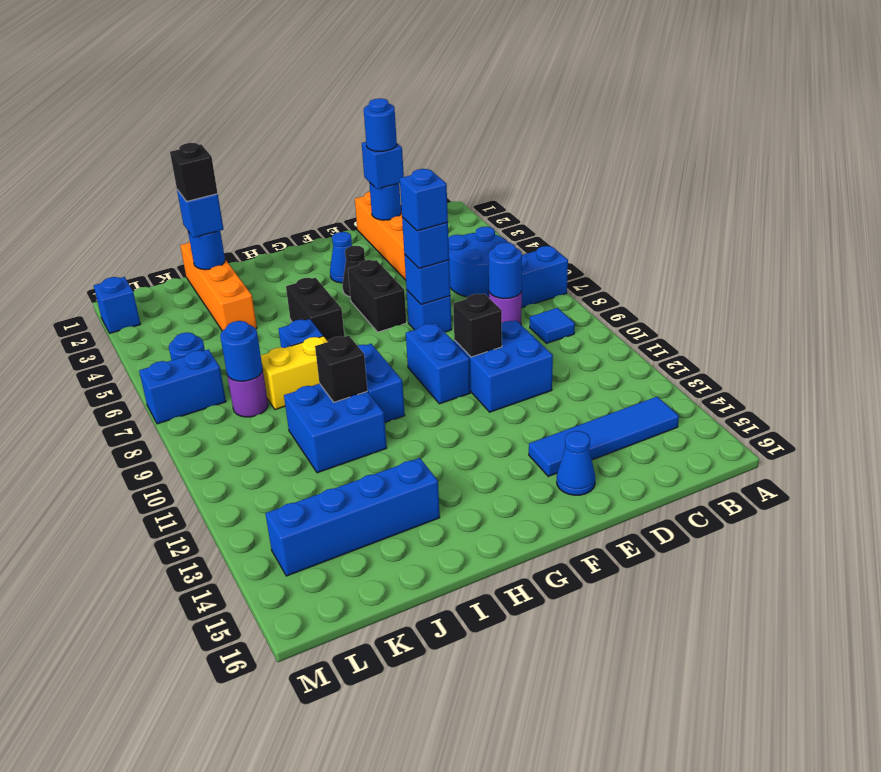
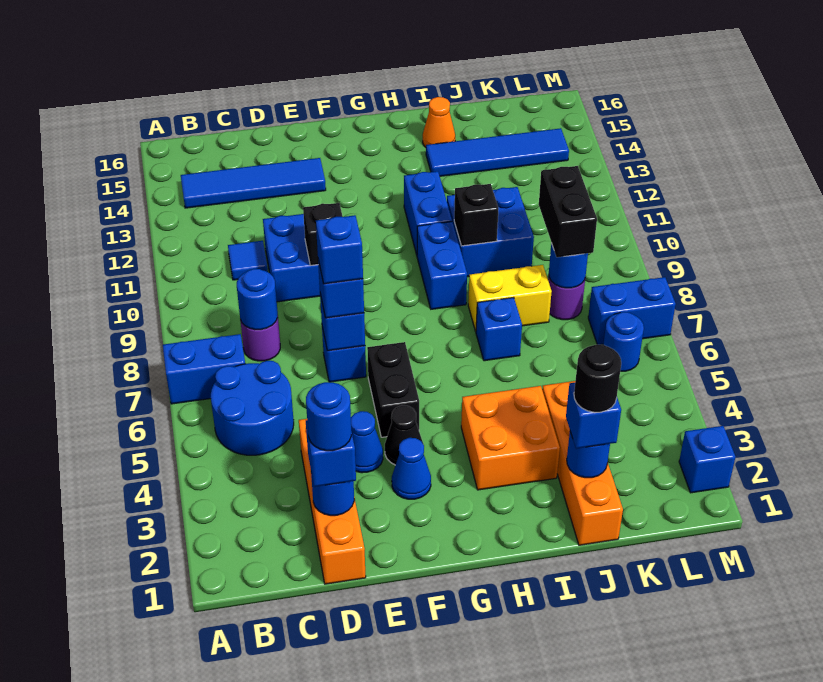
blue tile B9 level 1 -> blue tile C11 level 1
blue cone E15 level 1 -> blue cone E4 level 1
blue brick F9:F10 level 1 -> blue brick H11:H12 level 1
none -> orange brick H3:I4 level 1
black brick H5:H6 level 1 -> black brick K8:K9 level 3
blue brick I14:L14 level 1 -> blue tile I14:L14 level 1
none -> orange cone I15 level 1
black brick J2 level 4 -> black round brick J2 level 4

